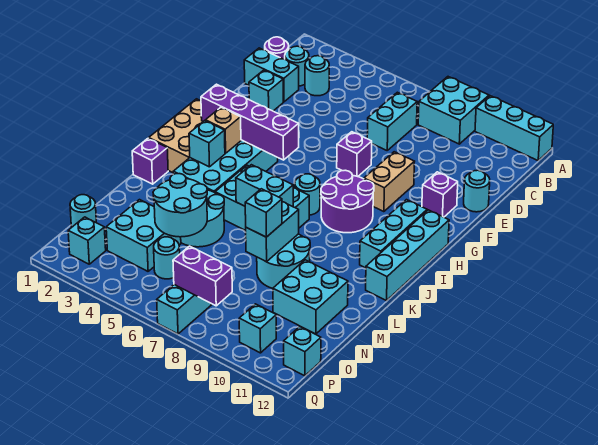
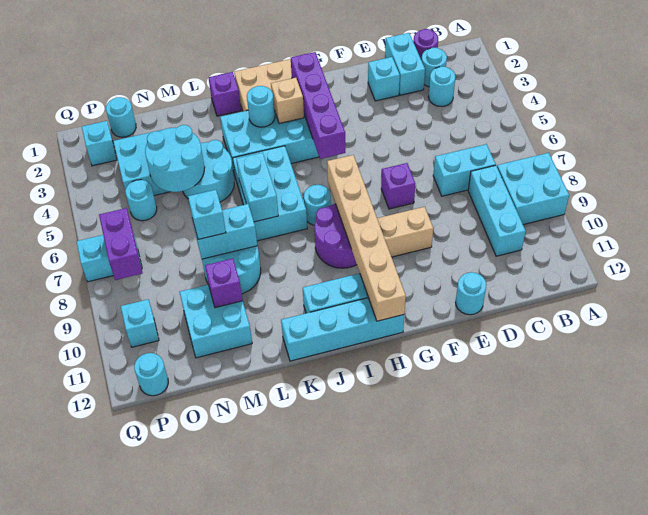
cyan brick A10:A12 level 1 -> cyan brick C8:C10 level 1
purple brick F11 level 1 -> purple brick M10 level 2
none -> tan brick H7:H12 level 2
cyan brick J3 level 2 -> cyan round brick J3 level 2
cyan brick P12 level 1 -> cyan round brick P12 level 1

